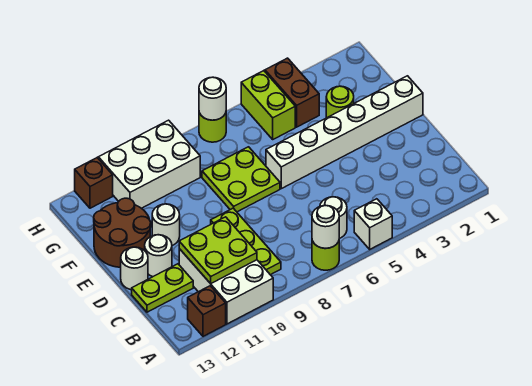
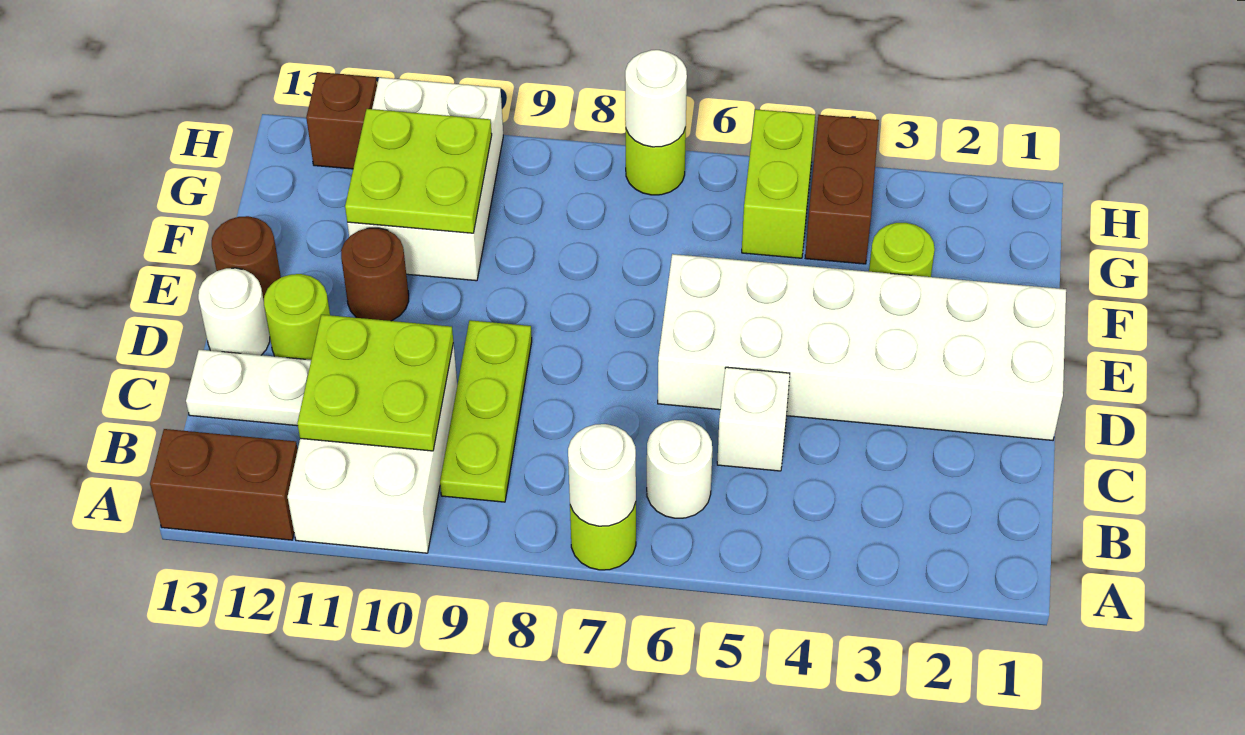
white brick A5 level 1 -> white brick C5 level 1
brown brick A12 level 1 -> brown brick A12:A13 level 1
lime plate C12:C13 level 1 -> white plate C12:C13 level 1
white round brick D12 level 1 -> lime round brick D12 level 1
white brick E1:E6 level 1 -> white brick D1:E6 level 1
lime plate E7:F8 level 1 -> lime plate F10:G11 level 2
white round brick E11 level 1 -> brown round brick E11 level 1
brown round brick E12:F13 level 1 -> brown round brick E13 level 1
white brick G9:H11 level 1 -> white brick F10:H11 level 1

